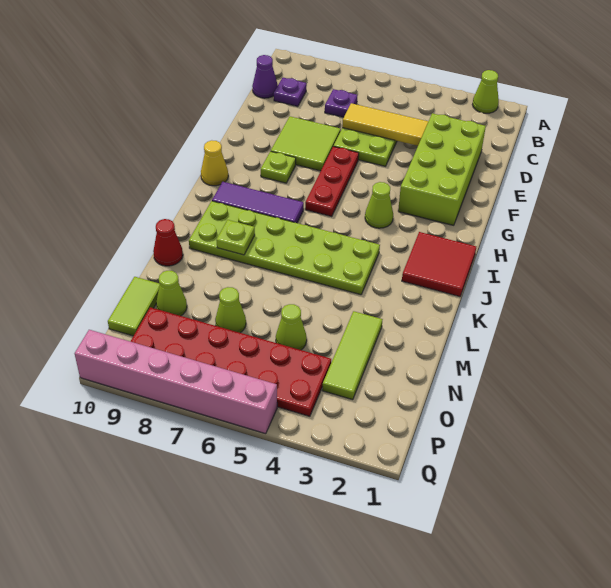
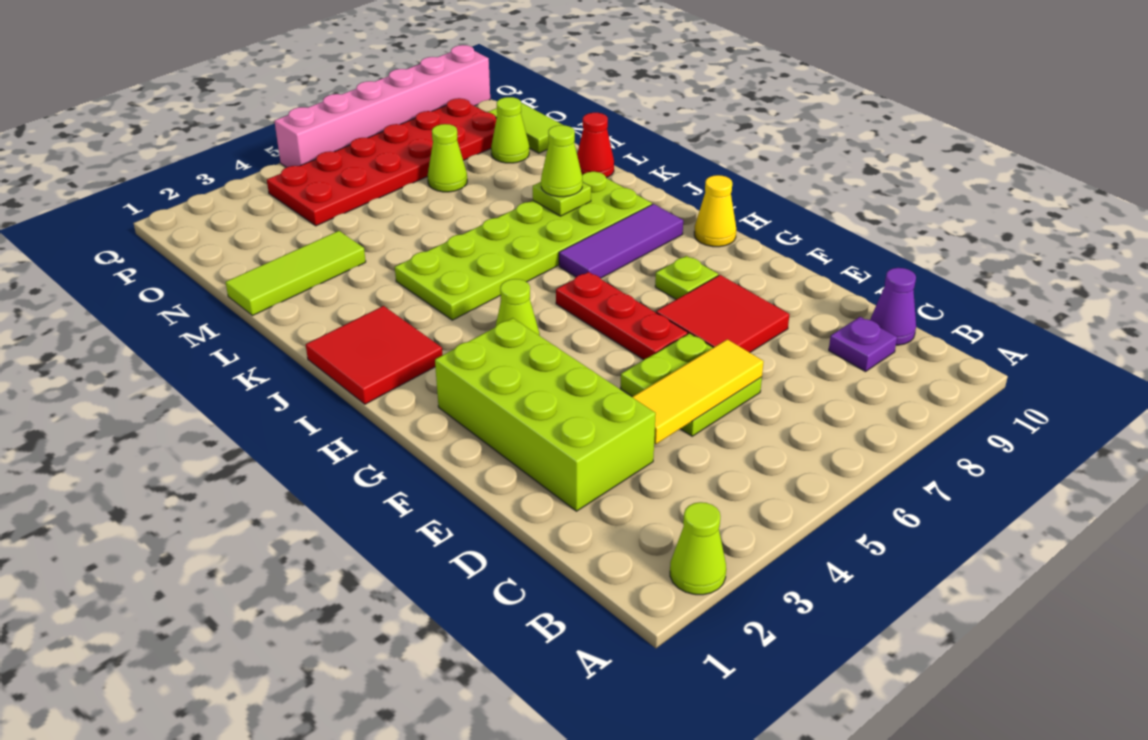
purple plate C7 level 1 -> none
lime tile E7:F8 level 1 -> red tile E7:F8 level 1
lime tile M3:O3 level 1 -> lime tile M1:M3 level 1
lime cone N5 level 1 -> lime cone K8 level 3

